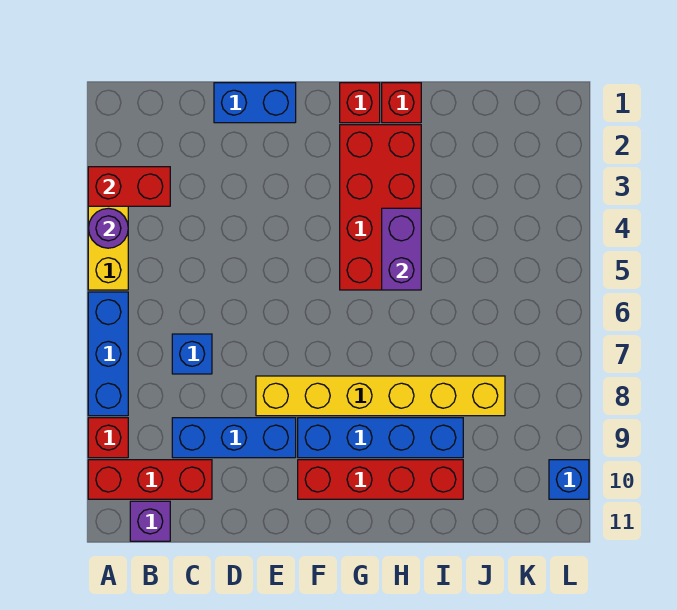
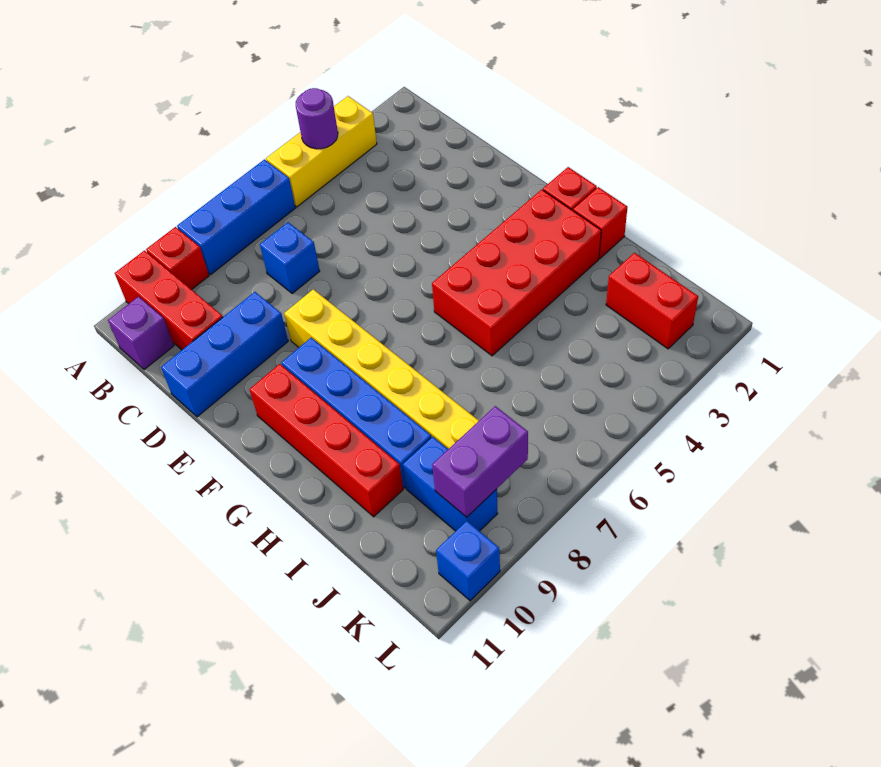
red brick A3:B3 level 2 -> red brick J2:K2 level 1
blue brick C9:E9 level 1 -> blue brick D9:D11 level 1
blue brick D1:E1 level 1 -> blue brick J9:K9 level 1
purple brick H4:H5 level 2 -> purple brick K8:K9 level 2

